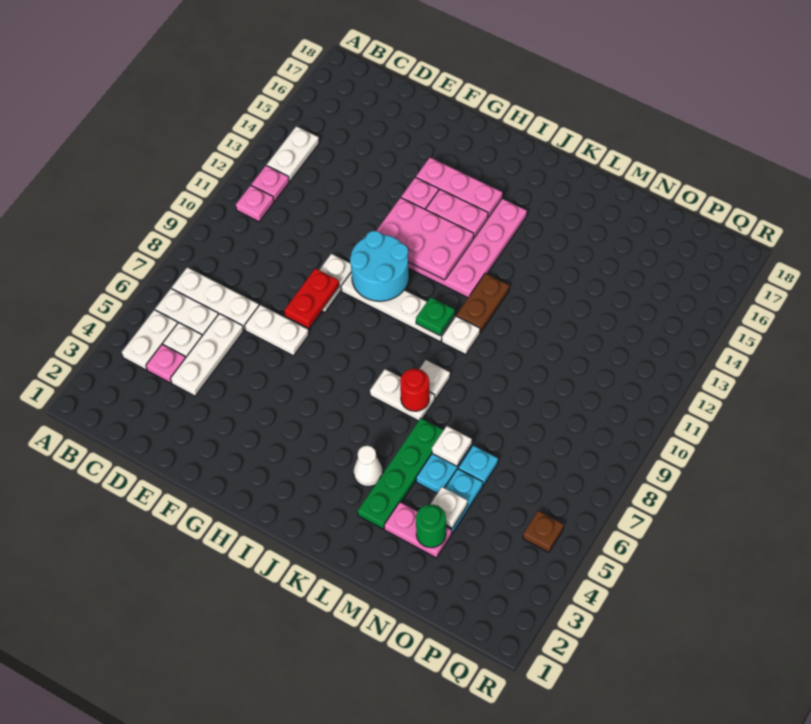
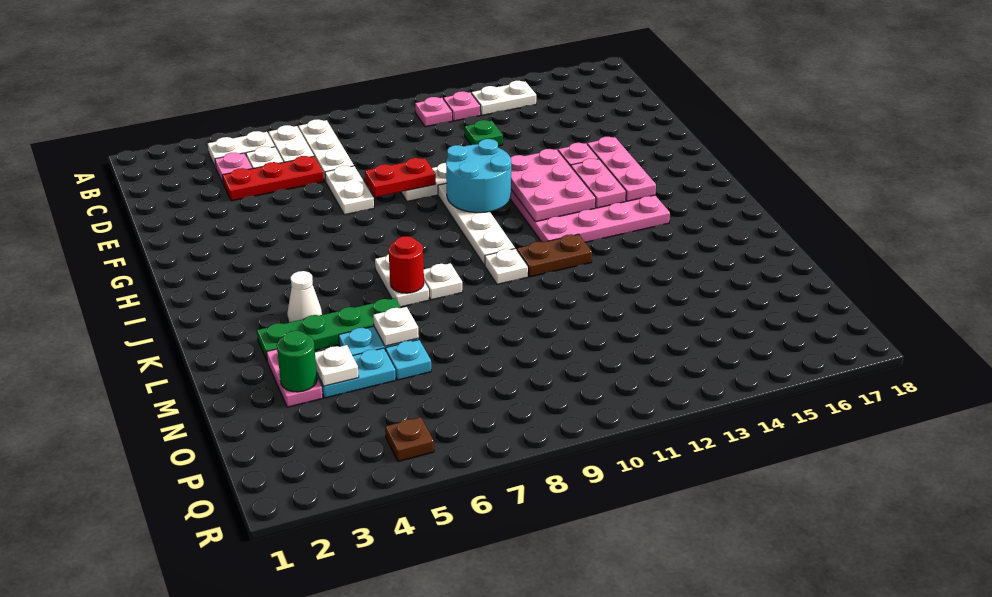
white plate D4:D6 level 1 -> red plate D4:D6 level 1
green plate J10 level 2 -> green plate D12 level 1

